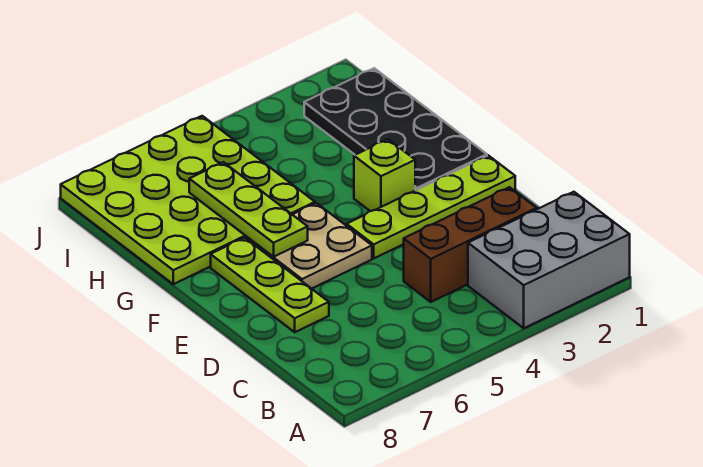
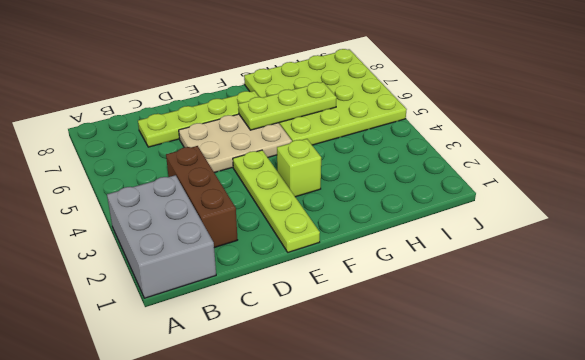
lime plate D7:F7 level 1 -> lime plate C7:F7 level 1
tan plate E5:F6 level 1 -> tan plate D5:F6 level 1
black plate F1:I2 level 1 -> none

